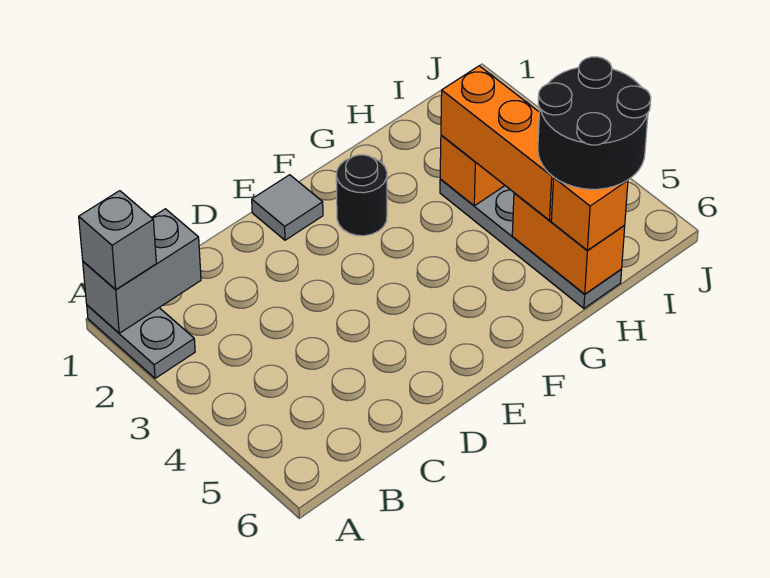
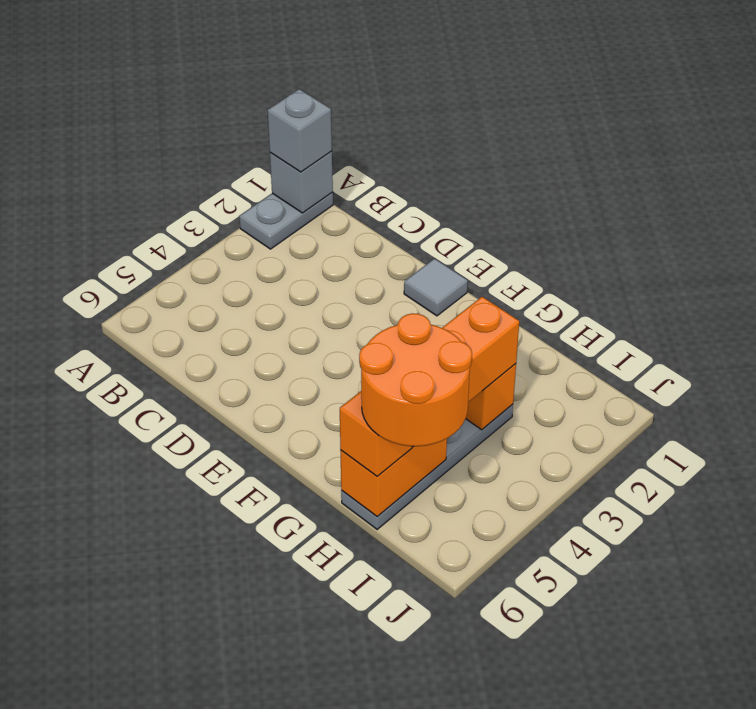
grey brick A1:B1 level 2 -> grey brick A1 level 2
black round brick F2 level 1 -> none
black round brick H5:I6 level 4 -> orange round brick H5:I6 level 4

